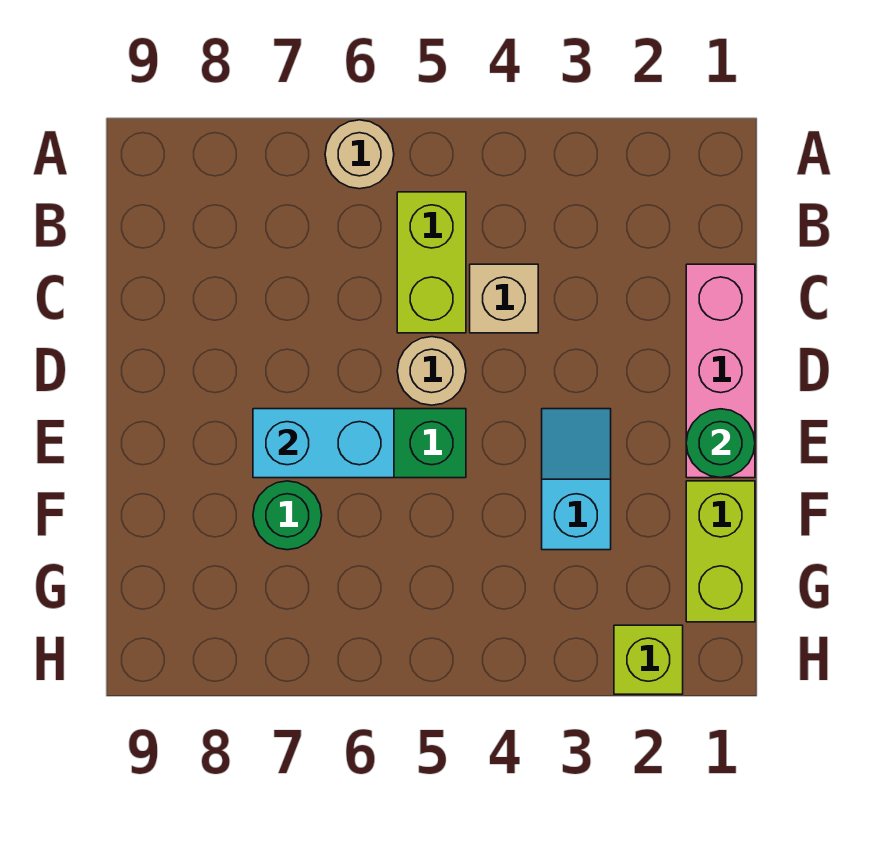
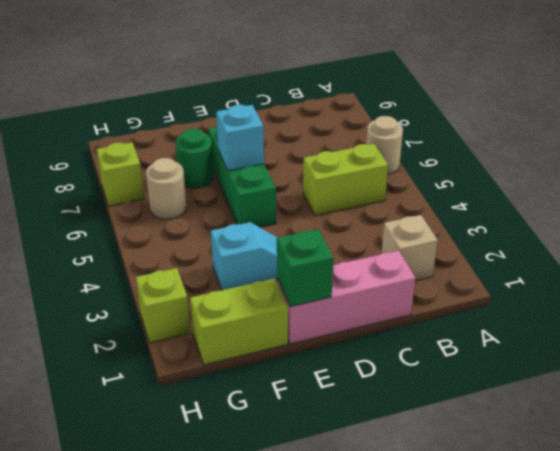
tan brick C4 level 1 -> tan brick B2 level 1
tan round brick D5 level 1 -> tan round brick G6 level 1
green round brick E1 level 2 -> green brick E1 level 2
cyan brick E6:E7 level 2 -> cyan brick E6 level 2
none -> lime brick H7 level 1

